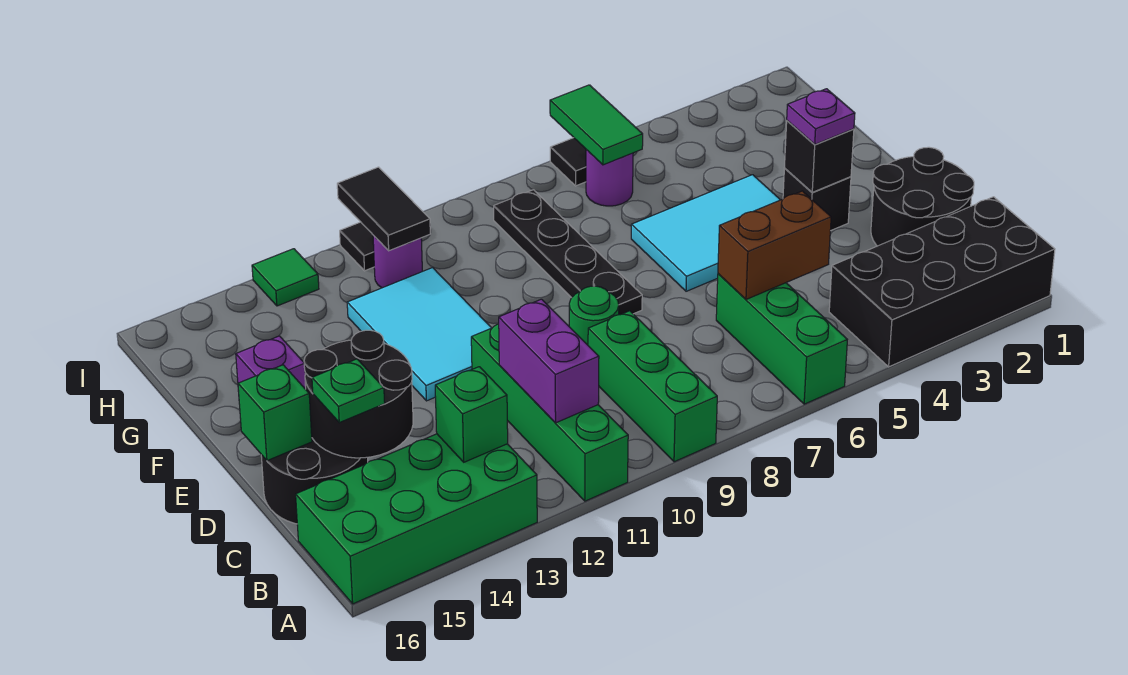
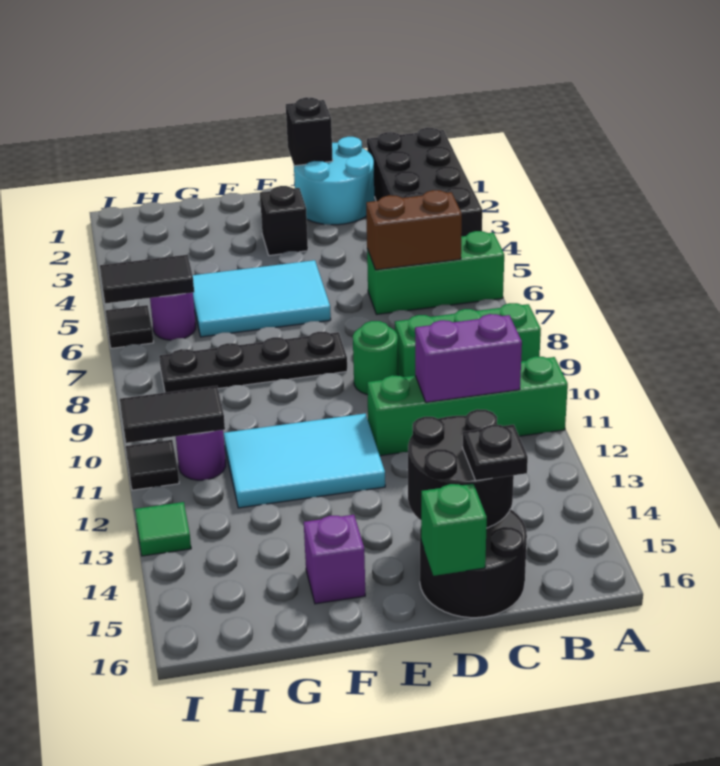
green brick A13:B16 level 1 -> none
green brick B13 level 2 -> none
black round brick C1:D2 level 1 -> cyan round brick C1:D2 level 1
brown brick C5:C6 level 2 -> brown brick B6:C6 level 2
green plate C15 level 3 -> black plate C15 level 3
black brick E3 level 2 -> black brick D1 level 2
purple plate E3 level 3 -> none
cyan tile E4:F6 level 1 -> cyan tile E5:G6 level 1
green tile H6:I6 level 2 -> black tile H6:I6 level 2

